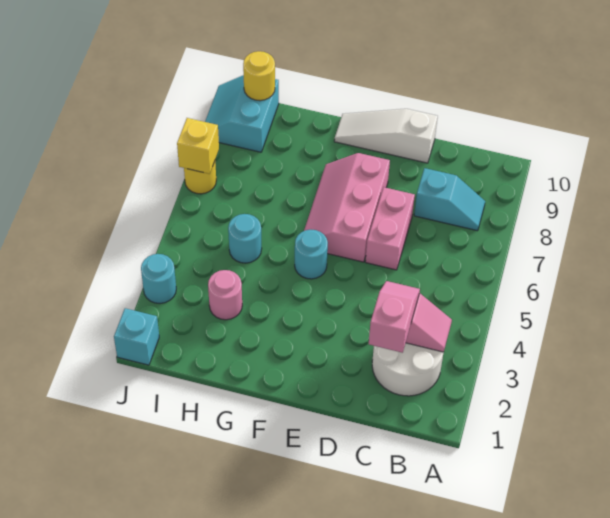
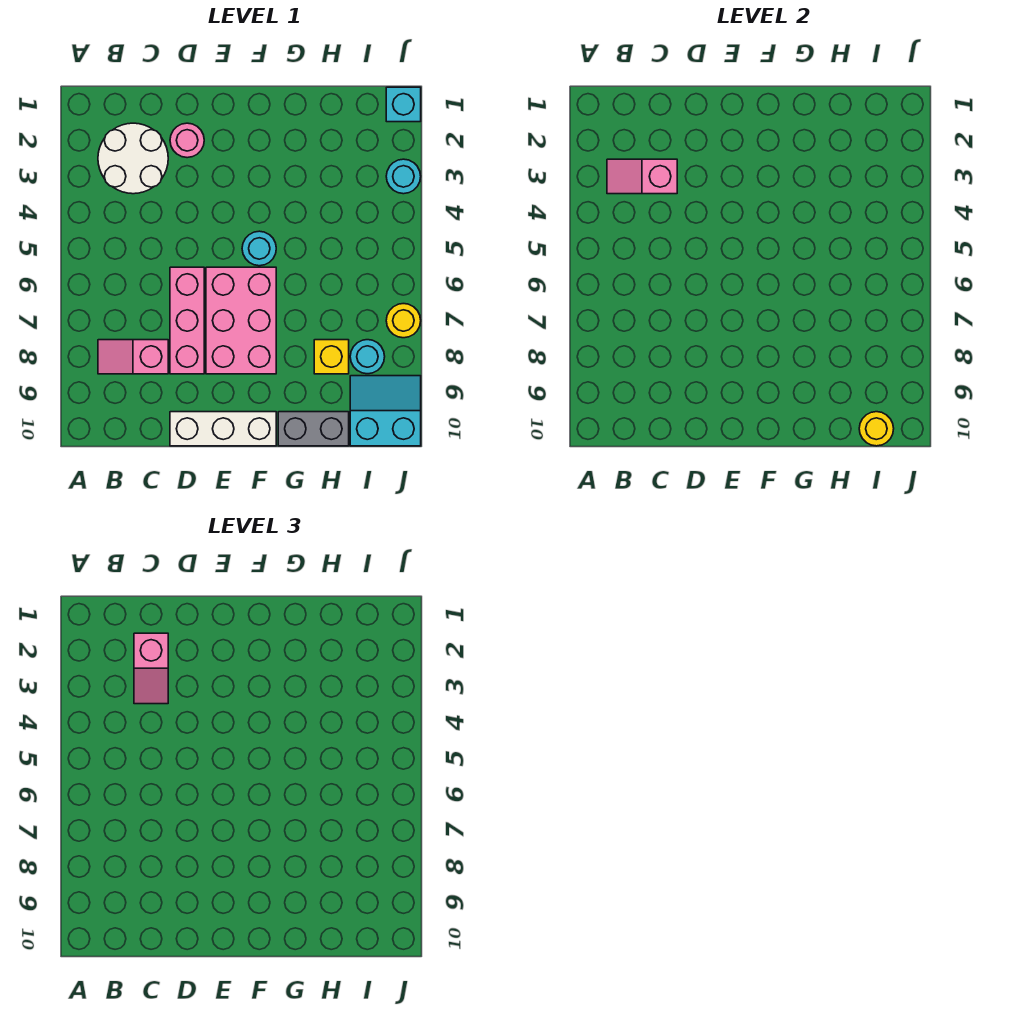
cyan slope B8:C8 level 1 top C -> pink slope B8:C8 level 1 top C
pink brick D6:D7 level 1 -> pink brick D6:D8 level 1
white slope D10:F10 level 1 top D -> white brick D10:F10 level 1
pink slope E6:F8 level 1 top E -> pink brick E6:F8 level 1
none -> grey brick G10:H10 level 1
pink round brick H3 level 1 -> pink round brick D2 level 1
cyan round brick H5 level 1 -> cyan round brick I8 level 1
cyan slope I9:J10 level 1 top I -> cyan slope I9:J10 level 1 top 10
yellow brick J7 level 2 -> yellow brick H8 level 1

